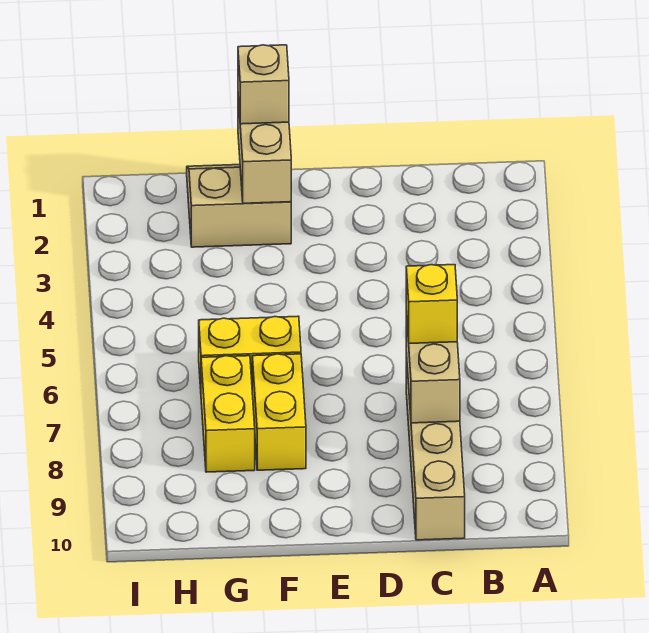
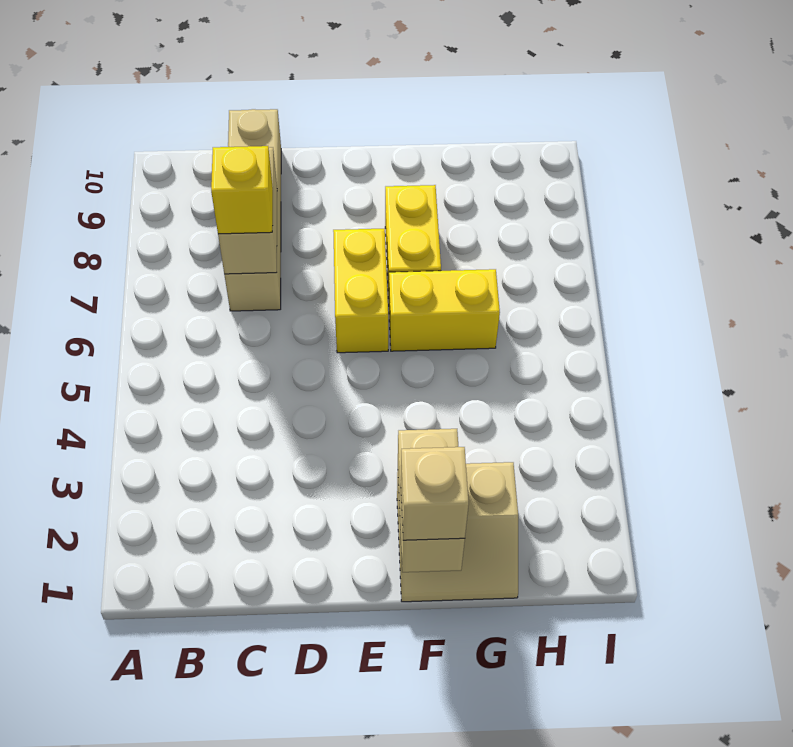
yellow brick G7:G8 level 1 -> yellow brick E6:E7 level 1

